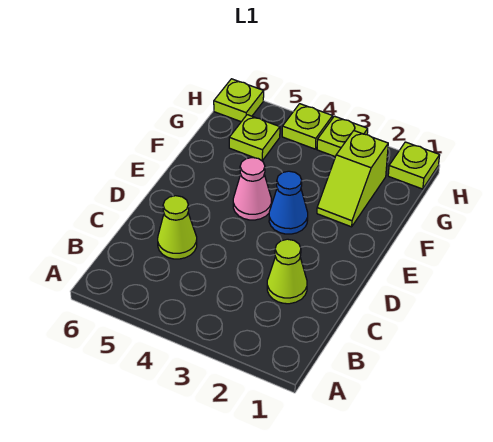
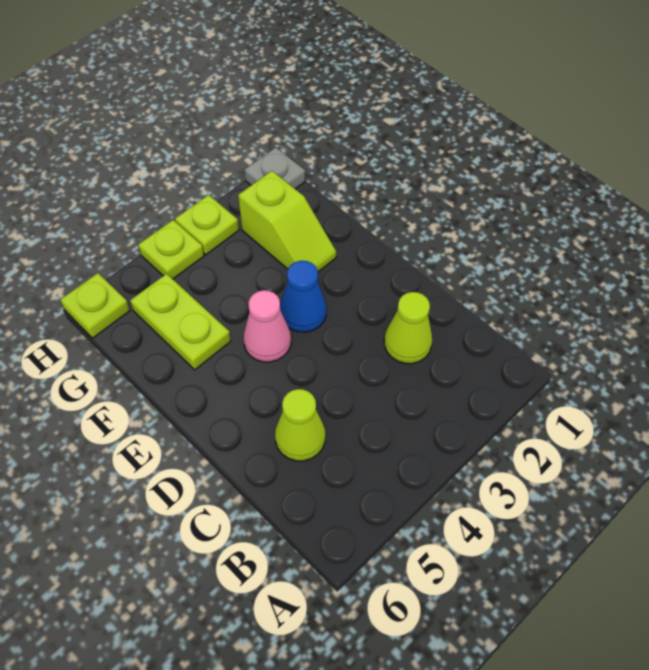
lime plate G5 level 1 -> lime plate F5:G5 level 1
lime plate H1 level 1 -> grey plate H1 level 1

